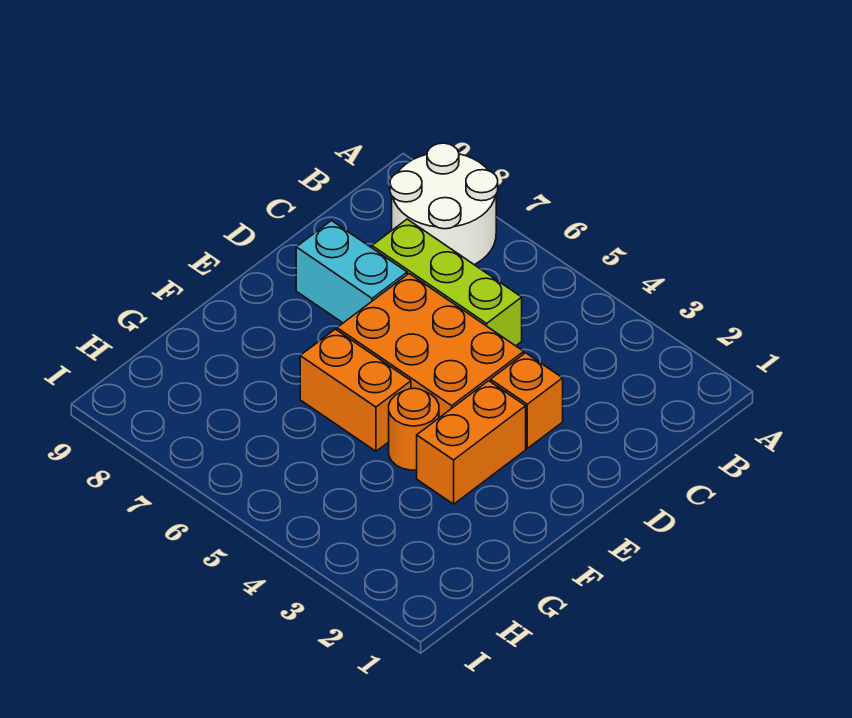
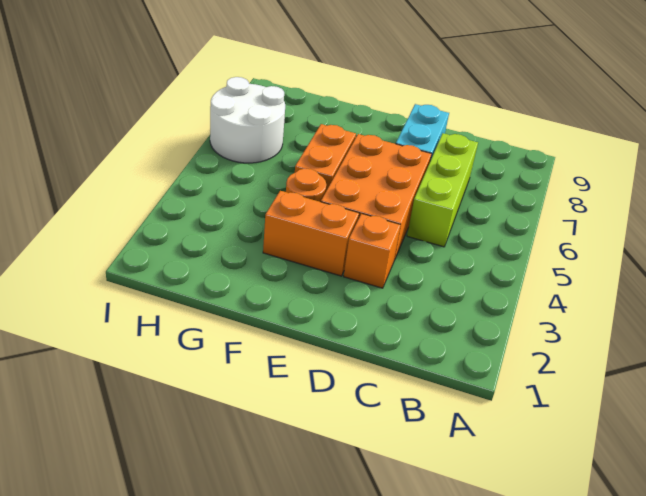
white round brick A7:B8 level 1 -> white round brick H6:I7 level 1

